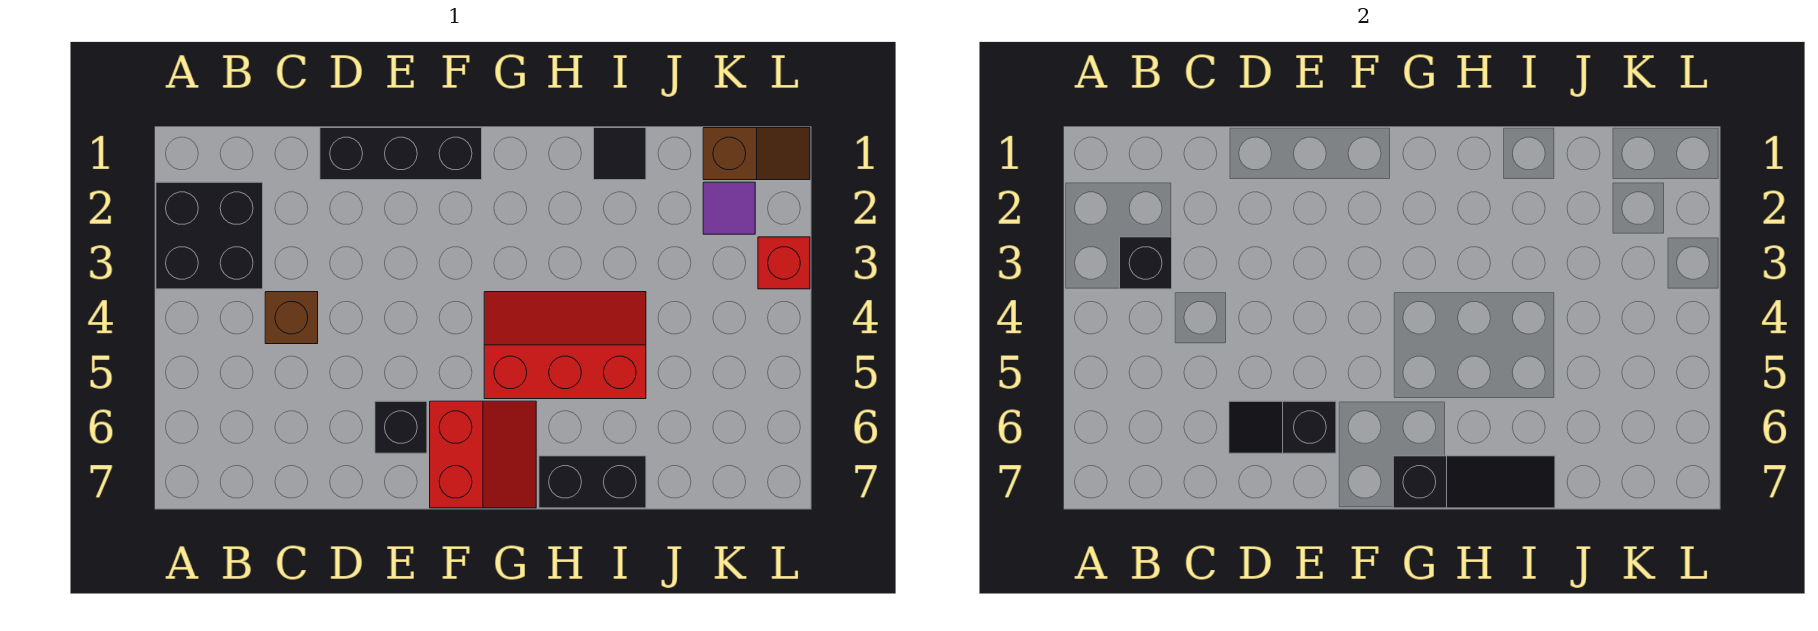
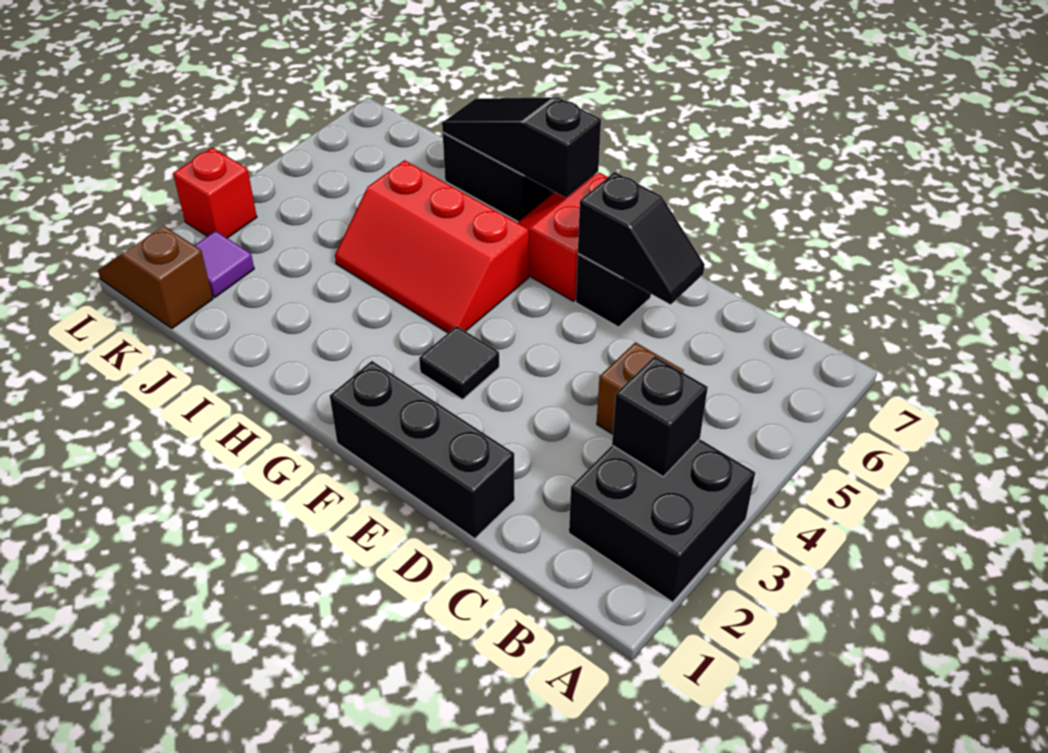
black tile I1 level 1 -> black tile F3 level 1

